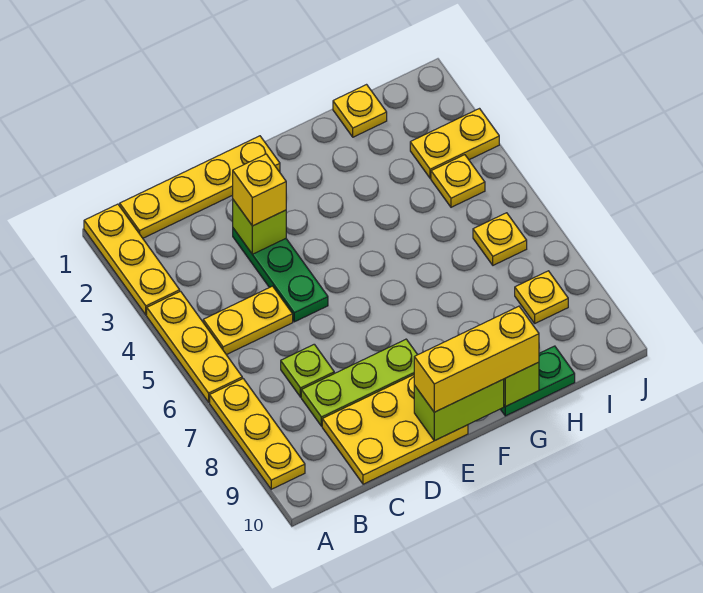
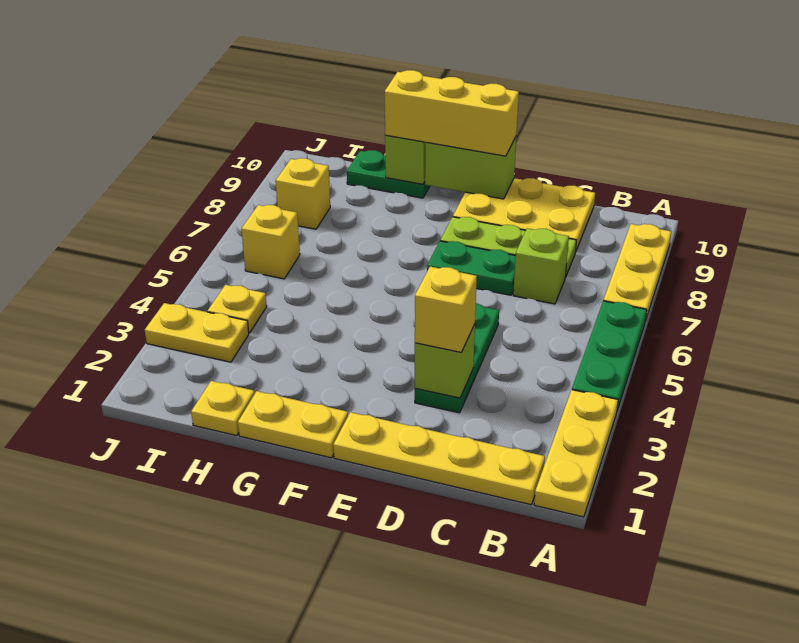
yellow plate A4:A6 level 1 -> green plate A4:A6 level 1
yellow plate B5:C5 level 1 -> yellow plate F1:G1 level 1
lime plate C7 level 1 -> lime brick C7 level 1
none -> green plate D7:E7 level 1
yellow plate I6 level 1 -> yellow brick I6 level 1
yellow plate I8 level 1 -> yellow brick I8 level 1

